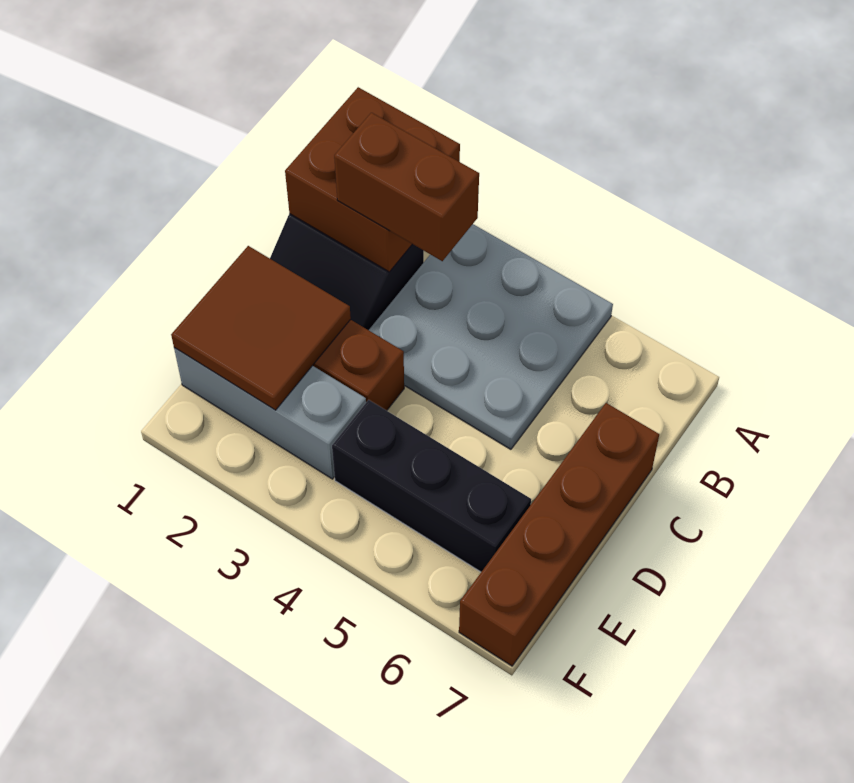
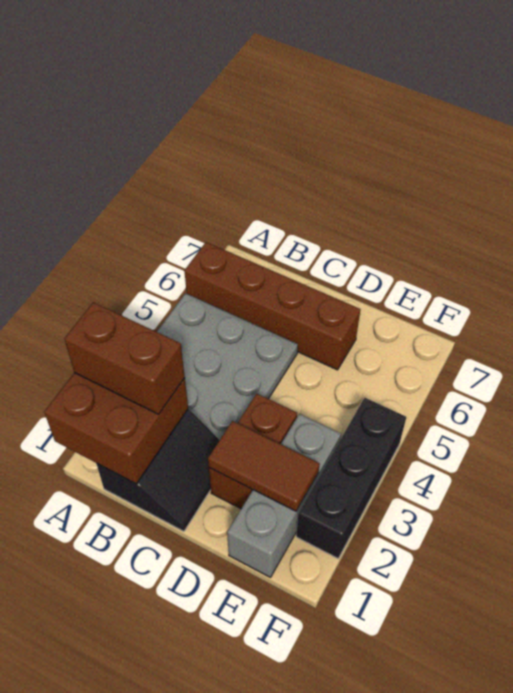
brown brick B2:B3 level 3 -> brown brick A2:B2 level 3
brown brick C7:F7 level 1 -> brown brick A6:D6 level 1
brown tile D1:E2 level 2 -> brown tile D2:E2 level 2
black brick E4:E6 level 1 -> black brick F2:F4 level 1

